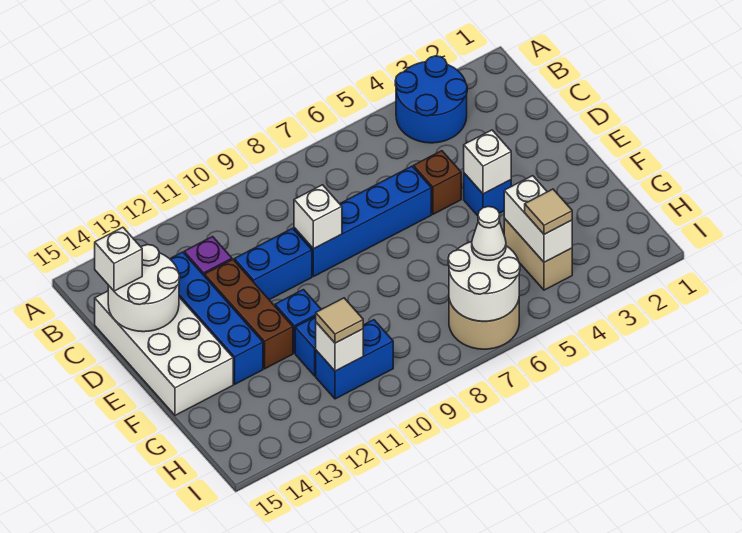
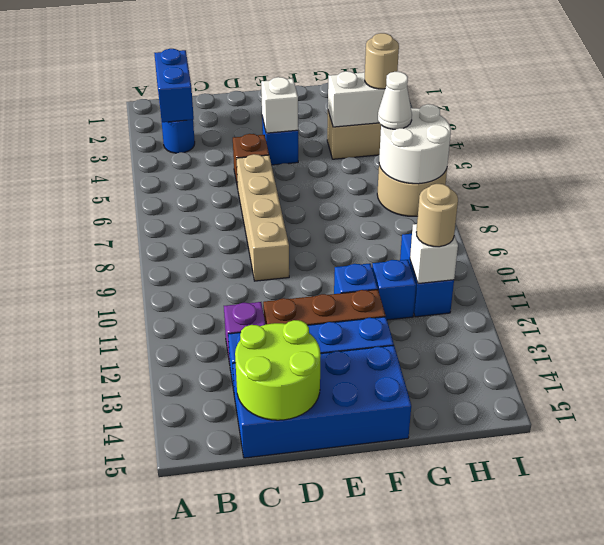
blue round brick A3:B4 level 1 -> blue round brick B3 level 1
white brick C14:F15 level 1 -> blue brick C14:F15 level 1
white round brick C14:D15 level 2 -> lime round brick C14:D15 level 2
white brick C15 level 3 -> none
blue brick D6:D9 level 1 -> tan brick D6:D9 level 1
white brick D9 level 2 -> none
blue brick D10:D11 level 1 -> blue brick B2:B3 level 2
tan tile H4 level 3 -> tan round brick H4 level 3
tan tile H11 level 3 -> tan round brick H11 level 3

